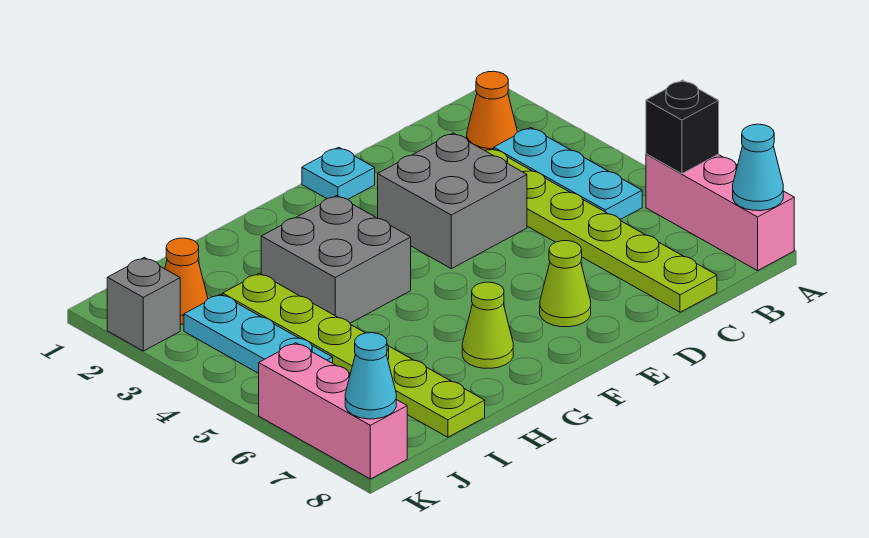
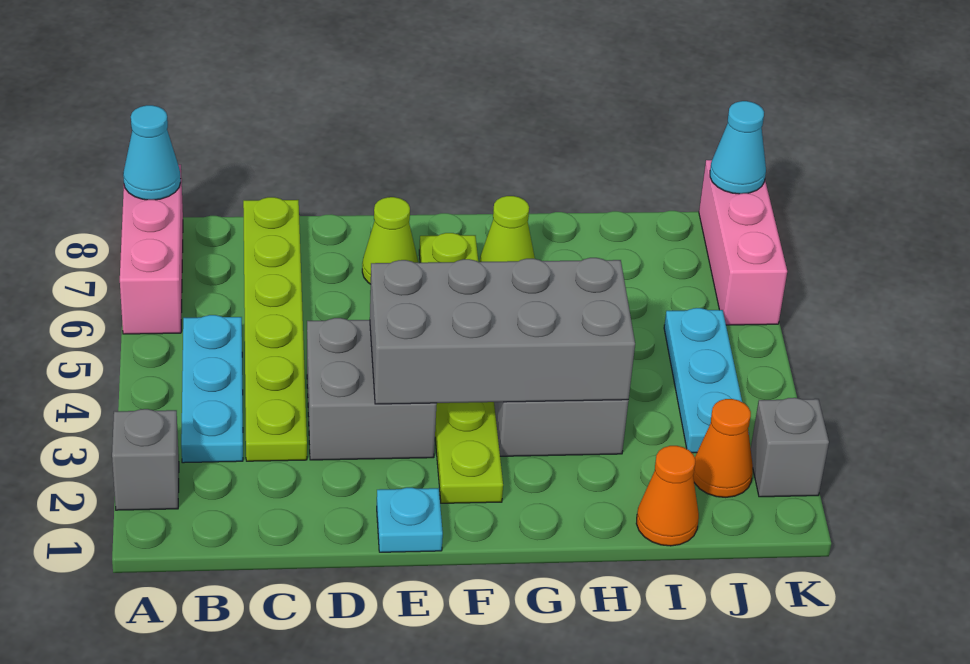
none -> grey brick A2 level 1
black brick A6 level 2 -> none
orange cone B2 level 1 -> orange cone I1 level 1
none -> grey brick E3:H4 level 2
lime plate I3:I8 level 1 -> lime plate F2:F7 level 1

